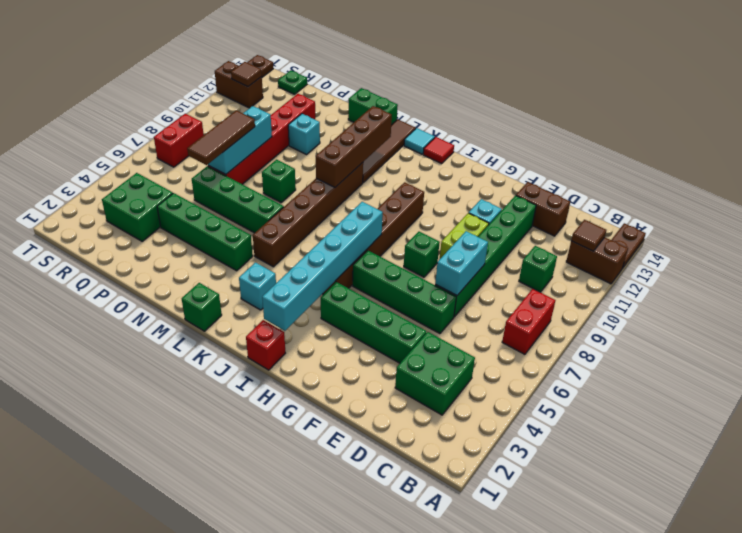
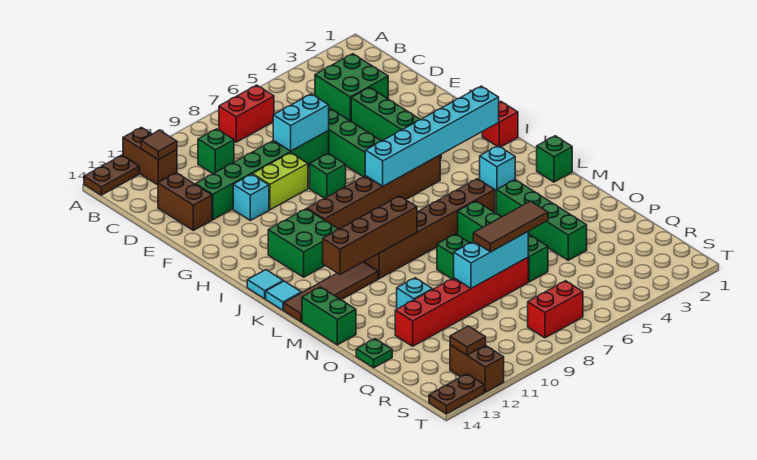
red tile J14 level 1 -> cyan tile J14 level 1
green brick Q3:R4 level 1 -> green brick I11:J12 level 1
green plate R14 level 1 -> green plate P14 level 1

